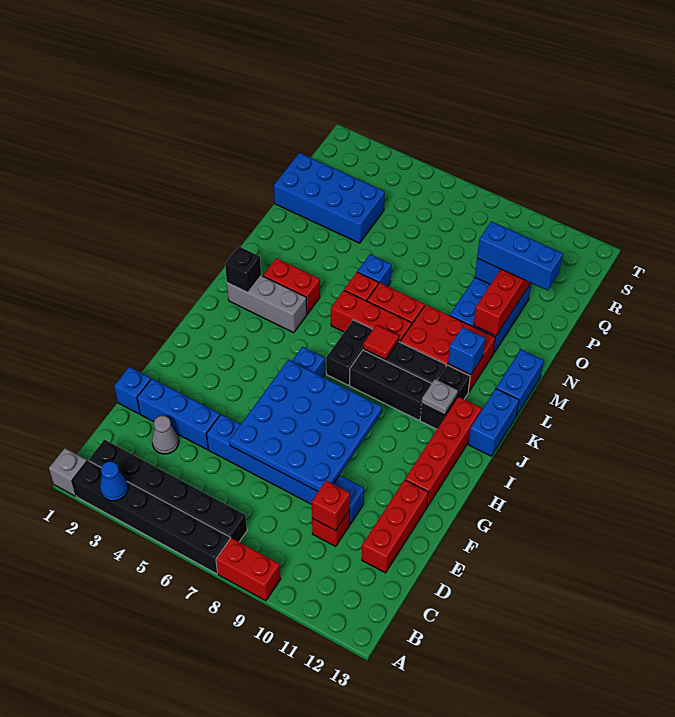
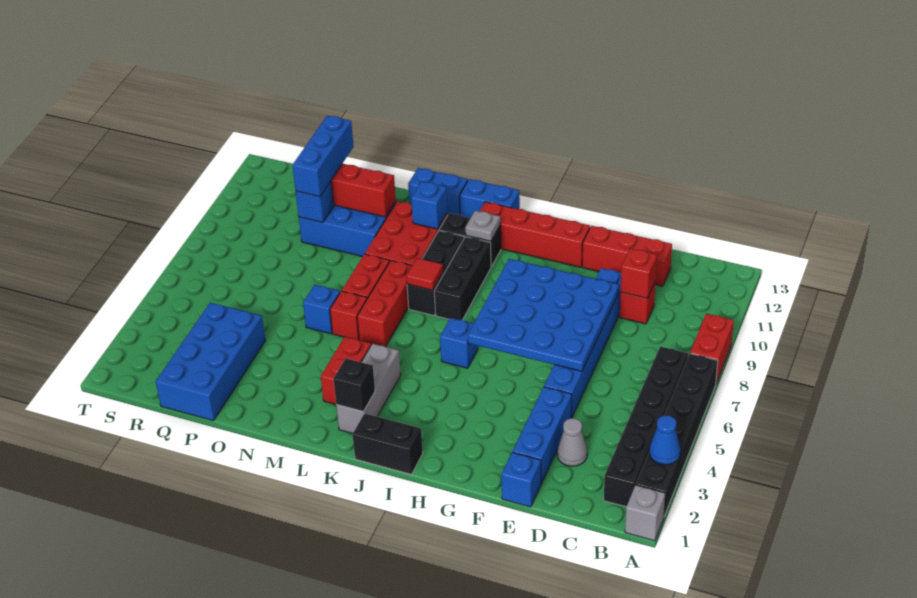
black brick J7:K7 level 1 -> black brick I1:J1 level 1

